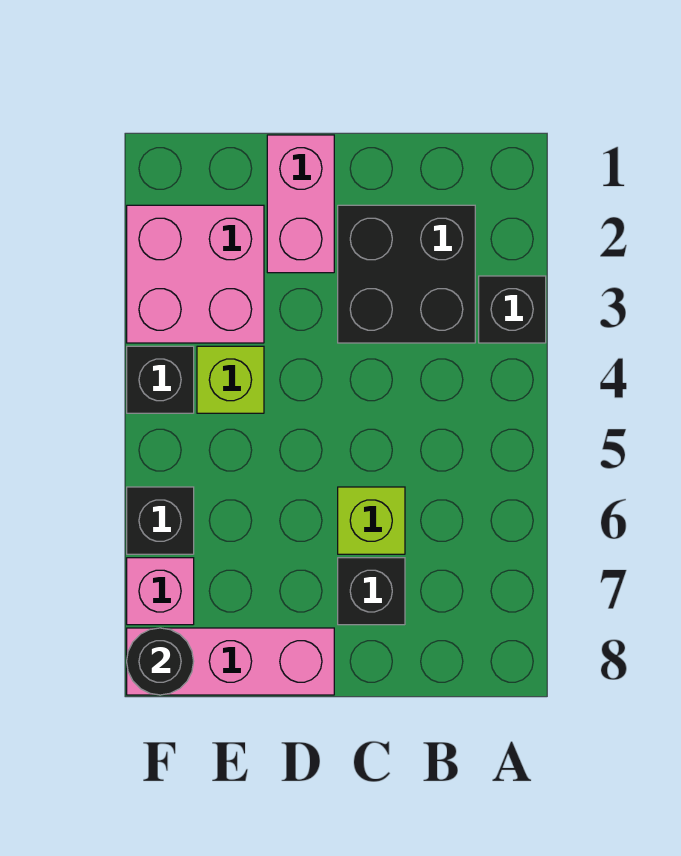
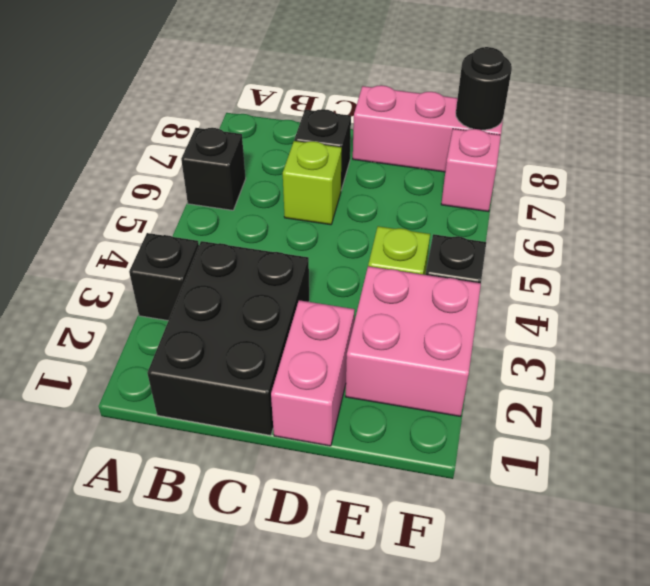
black brick B2:C3 level 1 -> black brick B1:C3 level 1
black brick F6 level 1 -> black brick A6 level 1

